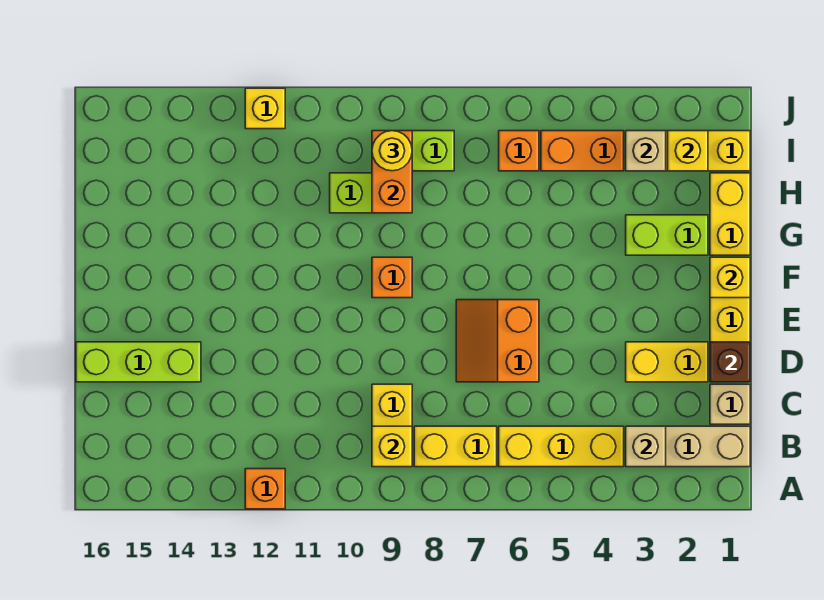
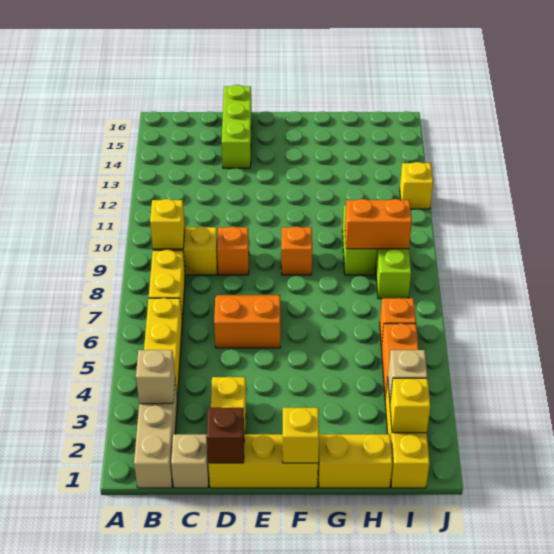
orange brick A12 level 1 -> orange brick D9 level 1
lime brick G2:G3 level 1 -> none
yellow round brick I9 level 3 -> none

